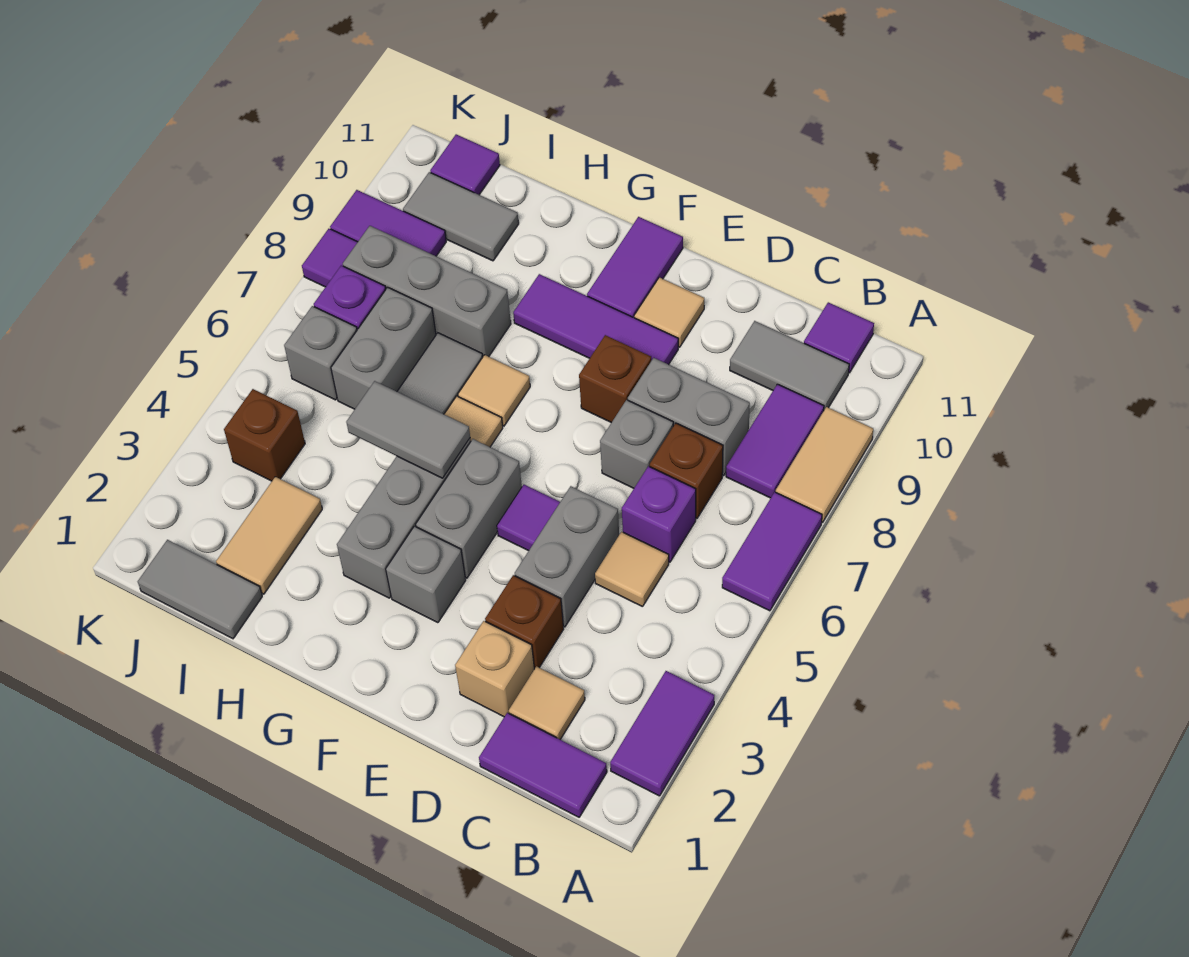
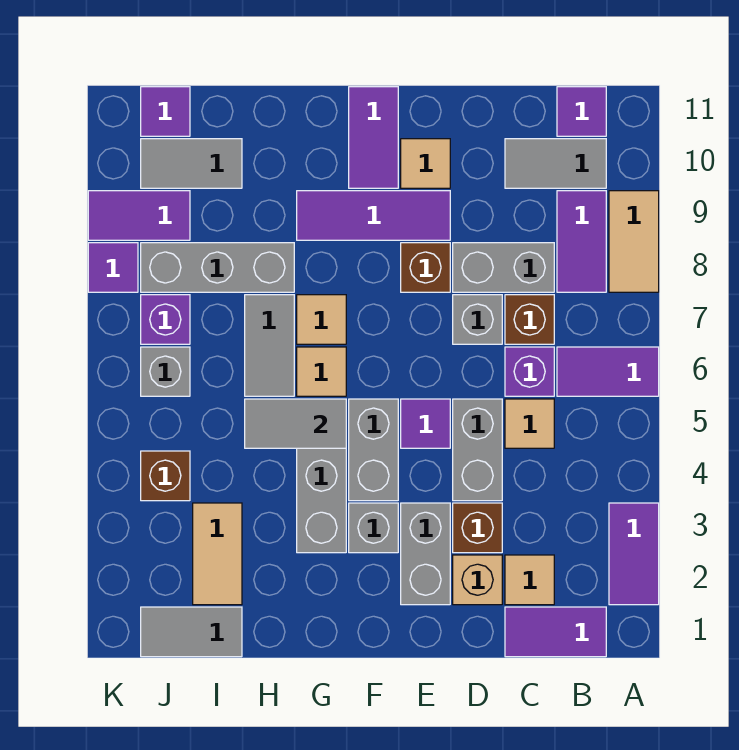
purple tile A6:A7 level 1 -> purple tile A6:B6 level 1
grey brick I6:I7 level 1 -> grey brick E2:E3 level 1

